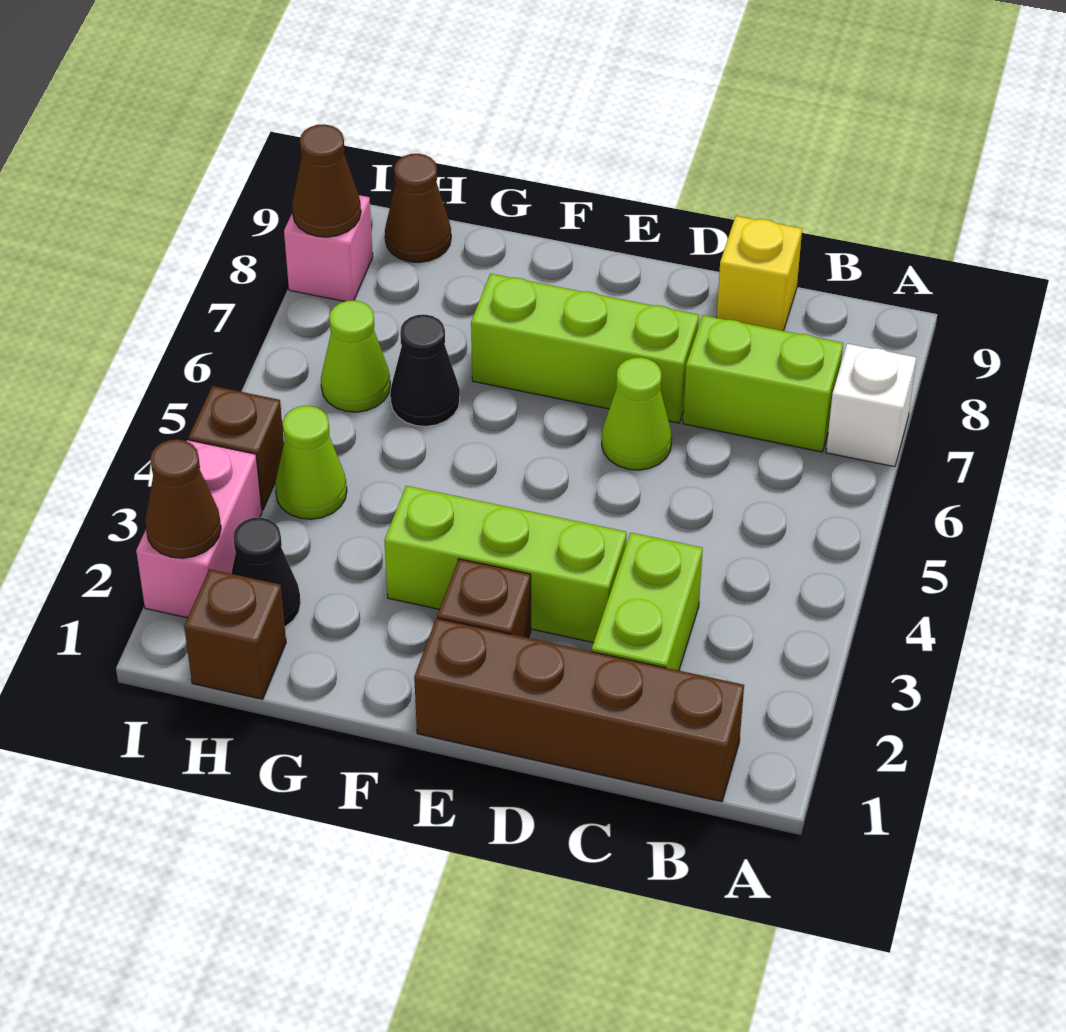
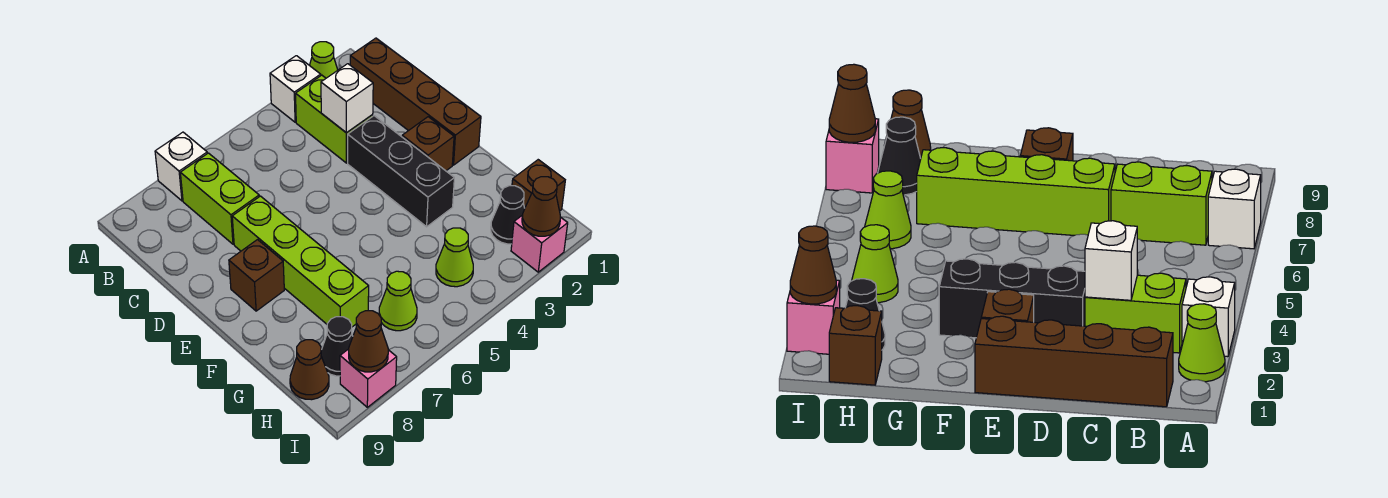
none -> white brick A3 level 1
lime brick C2:C3 level 1 -> lime brick B3:C3 level 1
none -> white brick C3 level 2
yellow brick C9 level 1 -> none
lime brick D3:F3 level 1 -> black brick D3:F3 level 1
lime cone D6 level 1 -> lime cone A2 level 1
lime brick D7:F7 level 1 -> lime brick D7:G7 level 1
black cone G6 level 1 -> black cone H8 level 1
pink brick I2:I3 level 1 -> pink brick I2 level 1
brown brick I4 level 1 -> brown brick E8 level 1

